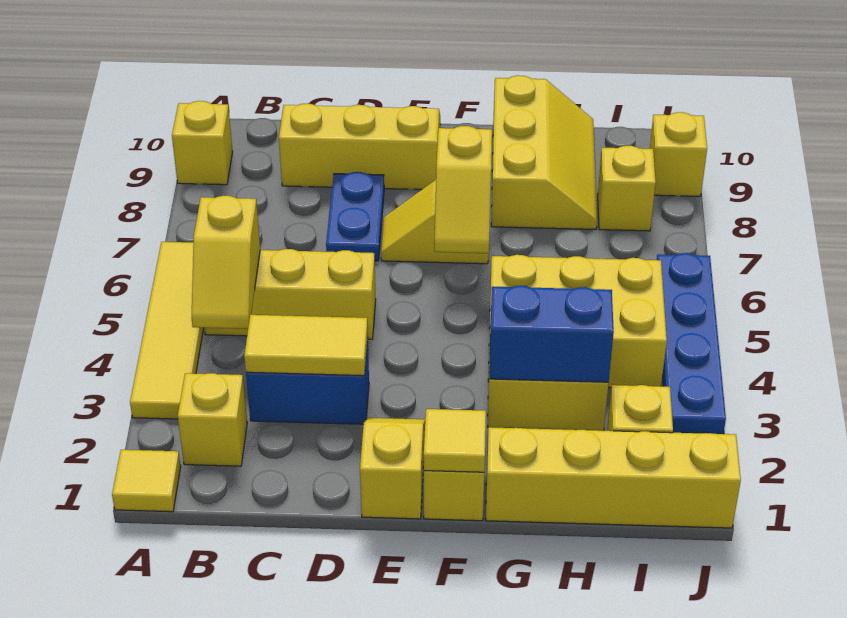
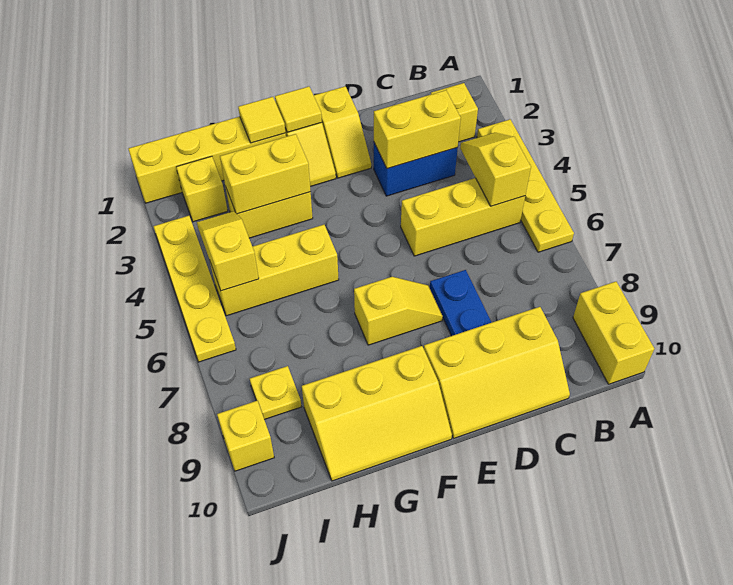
yellow tile A1 level 1 -> yellow tile G1 level 2
yellow tile A3:A6 level 1 -> yellow plate A3:A6 level 1
yellow brick A9 level 1 -> yellow brick A9:A10 level 1
yellow tile C3:D3 level 2 -> yellow brick C3:D3 level 2
yellow slope F6:F7 level 2 top 7 -> yellow slope I4:I5 level 2 top 5
blue brick G3:H3 level 2 -> yellow brick G3:H3 level 2
yellow brick G4:I5 level 1 -> yellow brick G5:I5 level 1
yellow slope G8:H10 level 1 top G -> yellow slope F9:H10 level 1 top 9
yellow brick I8 level 1 -> yellow plate I8 level 1
blue plate J3:J6 level 1 -> yellow plate J3:J6 level 1

